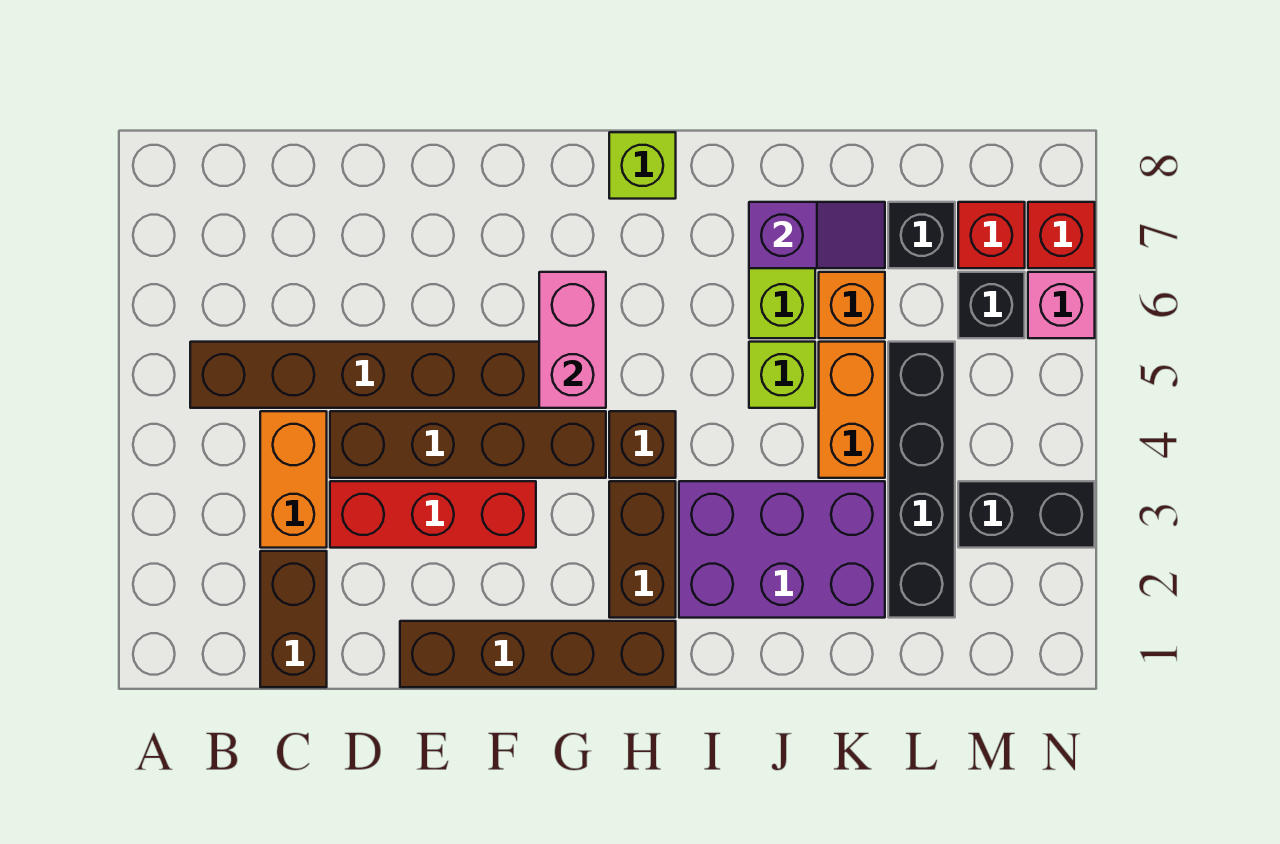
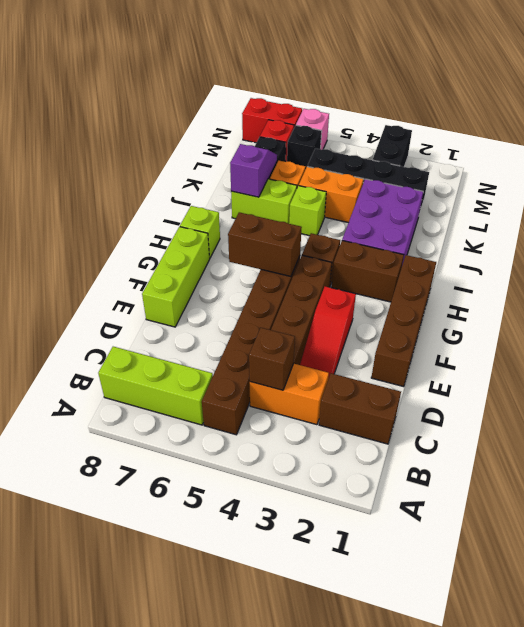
none -> lime brick B6:B8 level 1
none -> brown brick C4 level 2
red brick D3:F3 level 1 -> red slope D3:F3 level 1 top F
none -> lime brick E8:G8 level 1
pink brick G5:G6 level 2 -> brown brick G5:G6 level 2
red brick N7 level 1 -> red brick N7:N8 level 1

